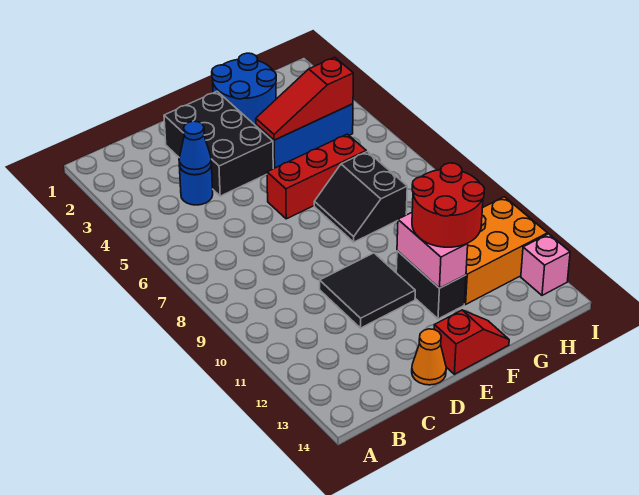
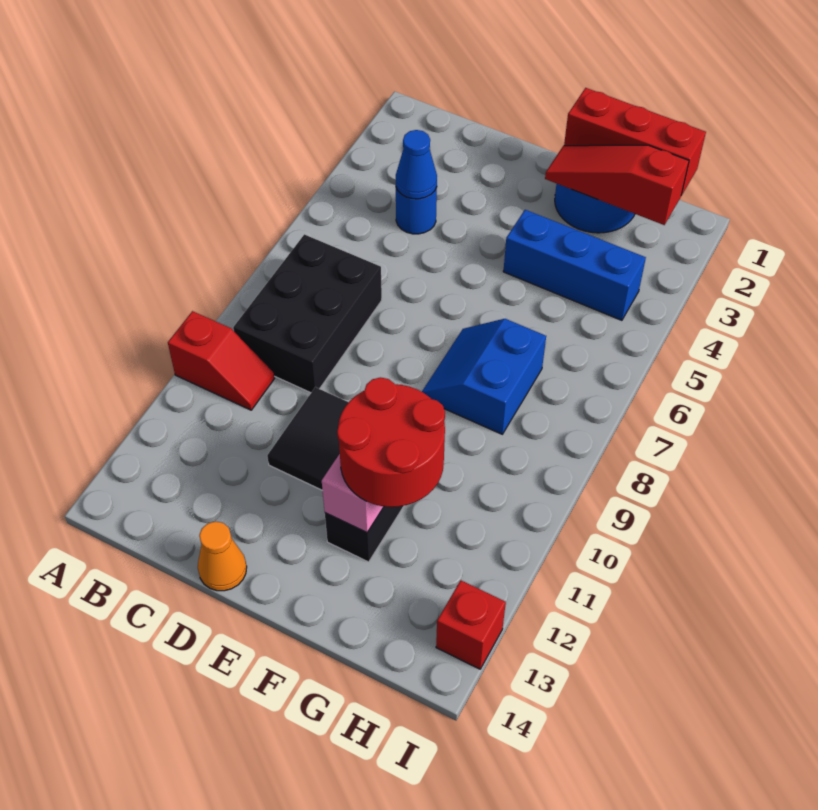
black brick D2:E4 level 1 -> black brick B7:C9 level 1
red brick E6:G6 level 1 -> red brick F1:H1 level 2
red slope E14:F14 level 1 top E -> red slope A10:B10 level 1 top A
red slope F4:H4 level 2 top H -> red slope F2:H2 level 2 top H
black slope F7:G8 level 1 top G -> blue slope F7:G8 level 1 top G
orange brick G11:I12 level 1 -> none
pink brick I13 level 1 -> red brick I13 level 1

